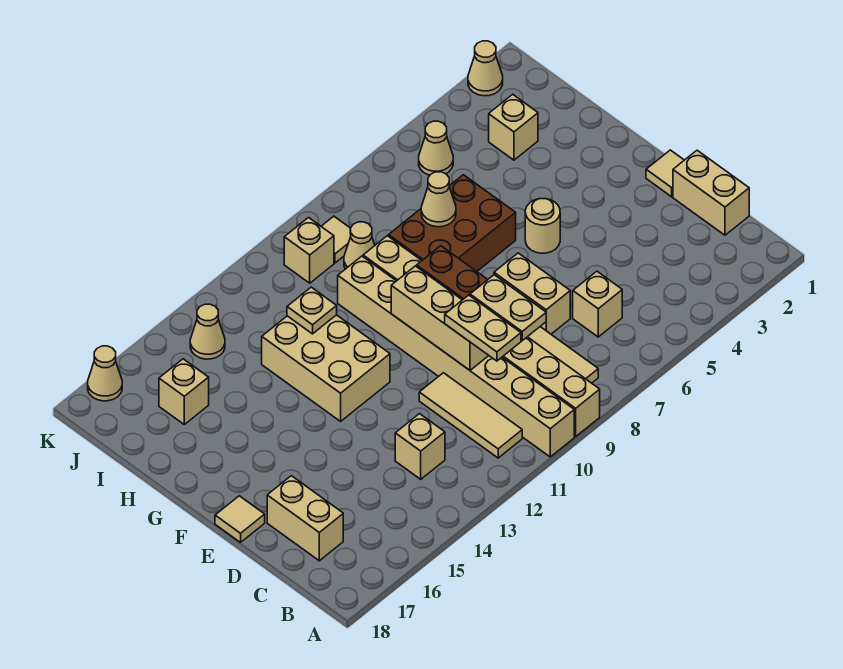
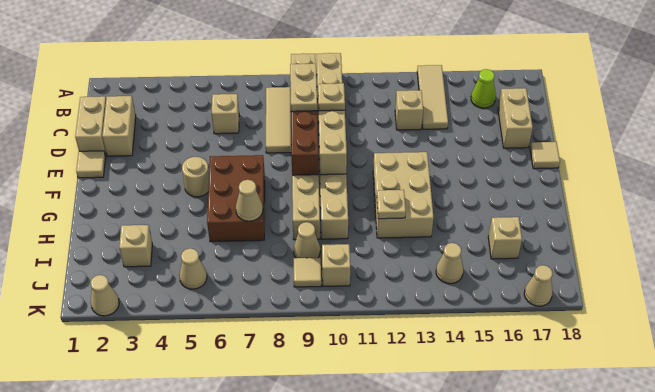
tan tile B11:D11 level 1 -> tan tile A14:C14 level 1
none -> lime cone B16 level 1
tan plate C10:D10 level 3 -> tan plate D10 level 3
tan brick D7:E7 level 1 -> tan brick C2:D2 level 1
brown brick G6:H8 level 1 -> brown brick F6:H7 level 1

